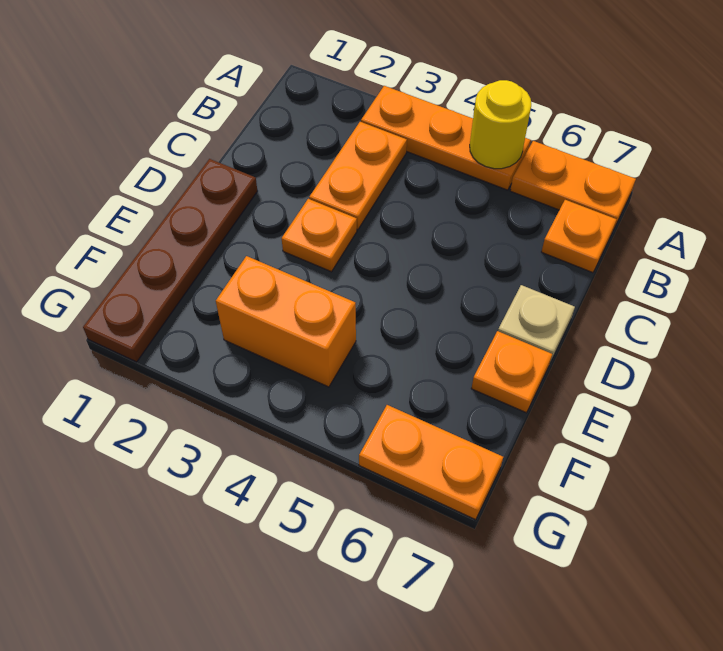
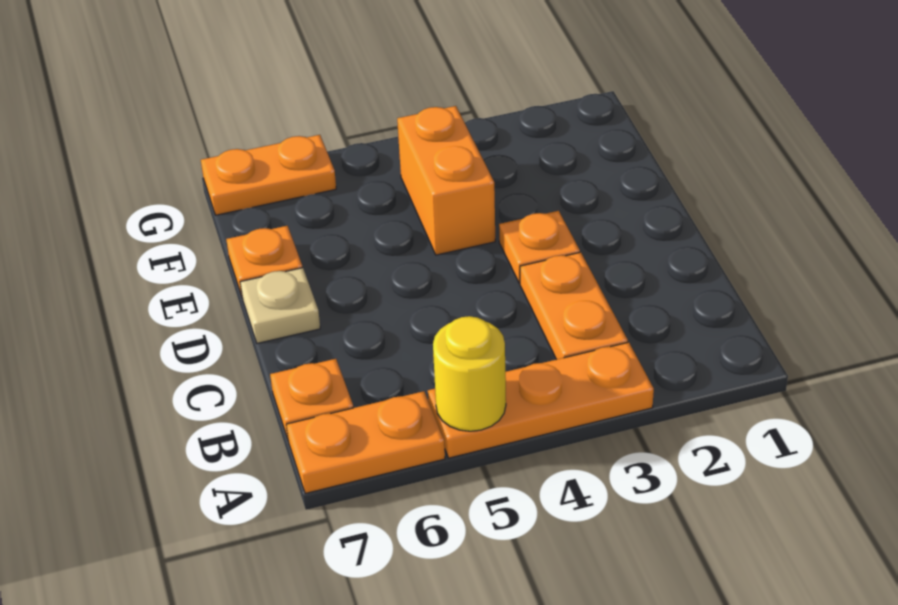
brown plate D1:G1 level 1 -> none
orange brick F3:F4 level 1 -> orange brick E4:F4 level 1

